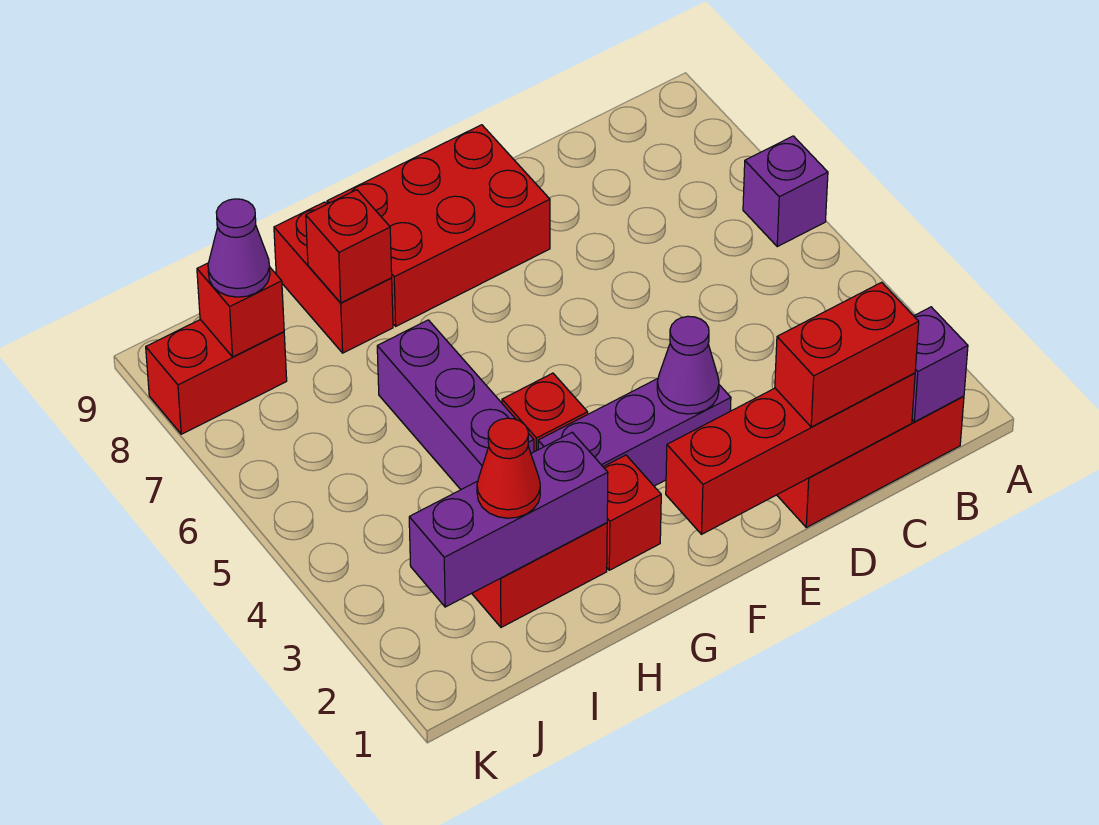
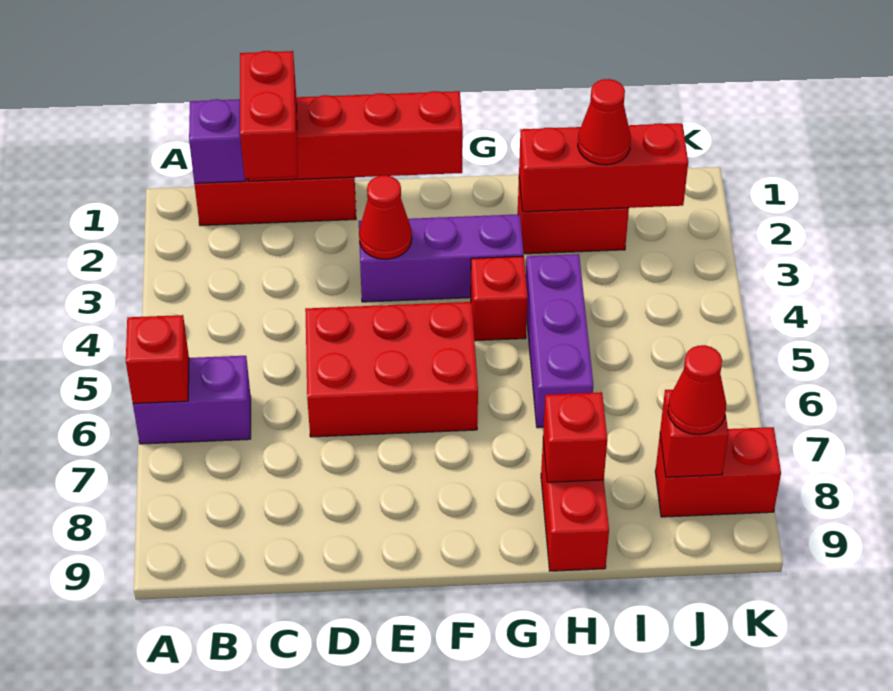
purple brick A6 level 1 -> purple brick A6:B6 level 1
red brick C1:D1 level 3 -> red brick C1:C2 level 3
purple cone E3 level 2 -> red cone E3 level 2
red brick E8:G9 level 1 -> red brick D5:F6 level 1
red brick G2 level 1 -> red brick A6 level 2
purple brick H2:J2 level 2 -> red brick H2:J2 level 2
purple cone J8 level 3 -> red cone J8 level 3

